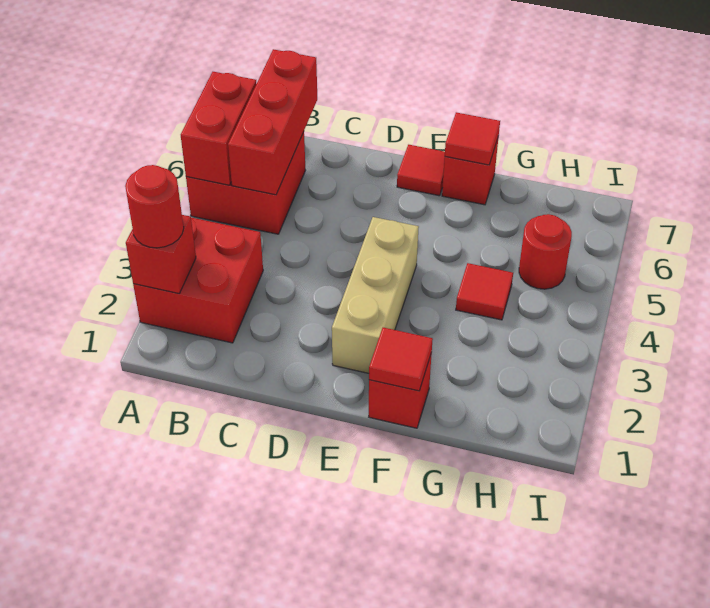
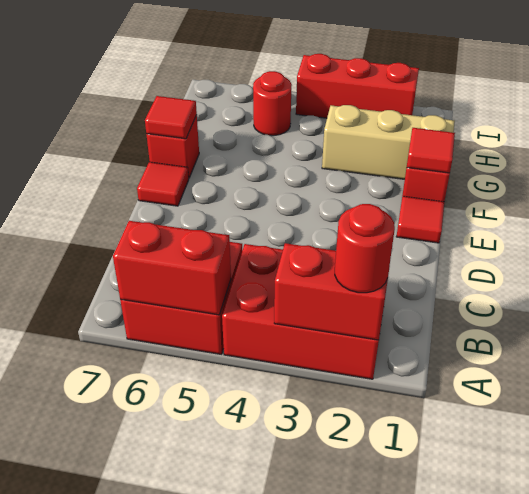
red brick A2:B3 level 1 -> red brick A2:B4 level 1
red brick A2 level 2 -> red brick A2:A3 level 2
red brick B5:B7 level 2 -> red brick I2:I4 level 1
tan brick E2:E4 level 1 -> tan brick G1:G3 level 1
red tile G4 level 1 -> red tile E1 level 1

